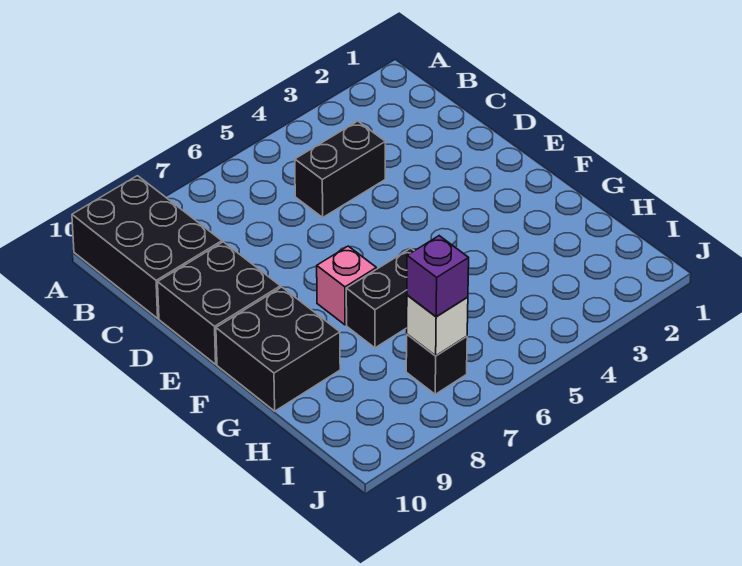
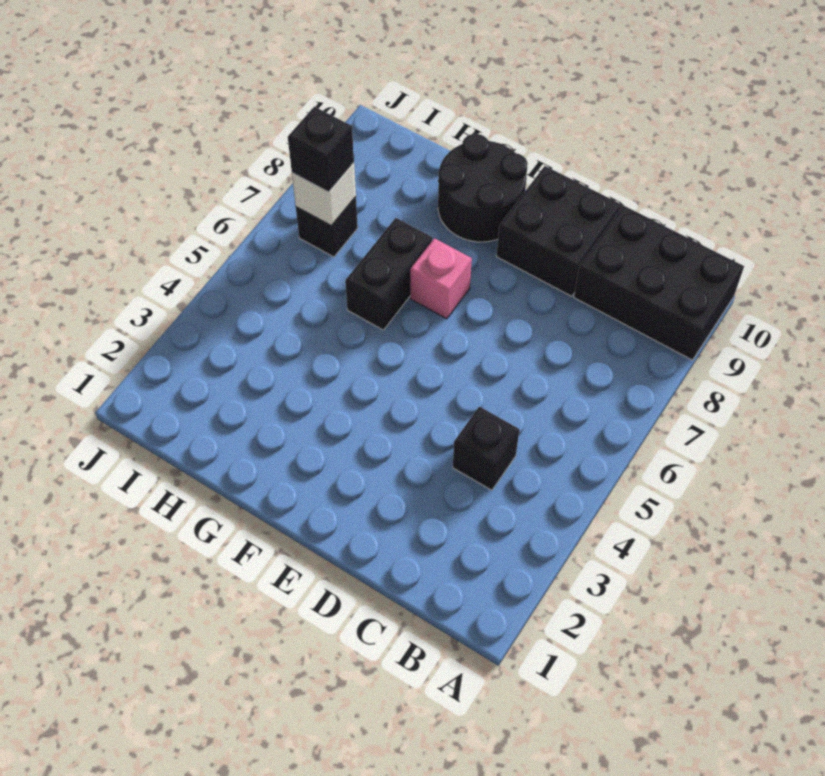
black brick C4:C5 level 1 -> black brick C4 level 1
black brick F9:G10 level 1 -> black round brick F9:G10 level 1
purple brick I7 level 3 -> black brick I7 level 3

